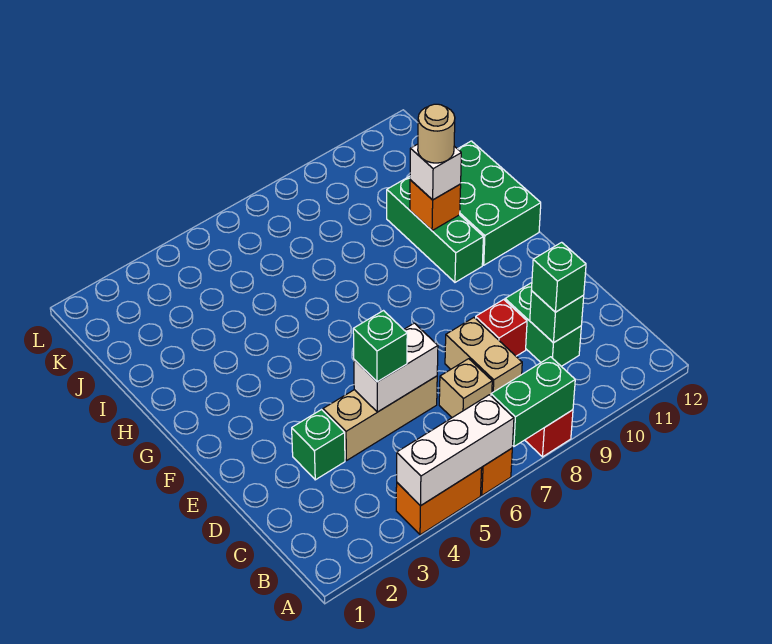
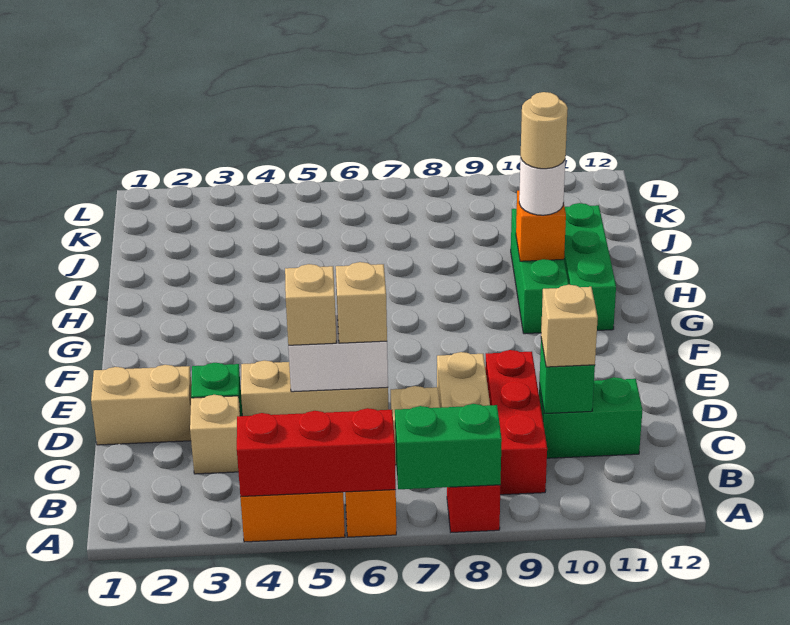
white brick A4:A6 level 2 -> red brick A4:A6 level 2
none -> tan brick C3 level 1
green brick C10:D10 level 1 -> green brick C10:C11 level 1
green brick C10 level 3 -> tan brick C10 level 3
none -> tan brick D1:D2 level 1
green brick D5 level 3 -> tan brick D5 level 3
none -> tan brick D6 level 3
red brick D9 level 1 -> red brick B9:D9 level 1
green brick G11:I12 level 1 -> green brick G11:I11 level 1
white brick H10 level 3 -> white round brick H10 level 3

